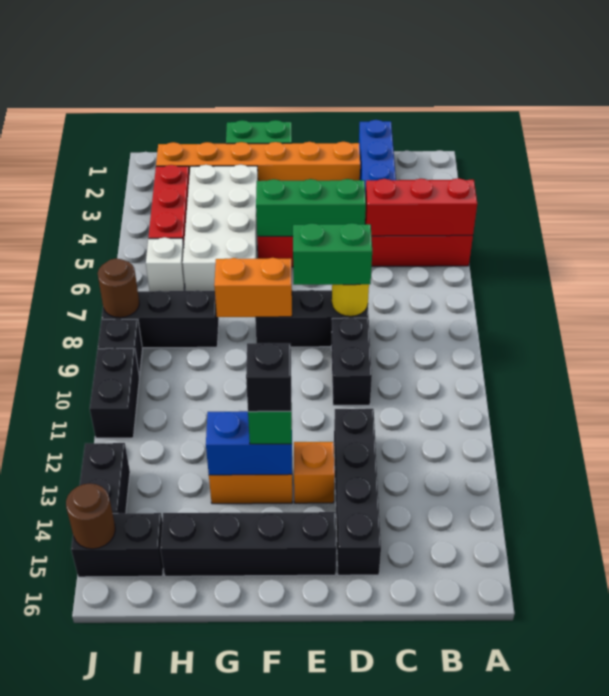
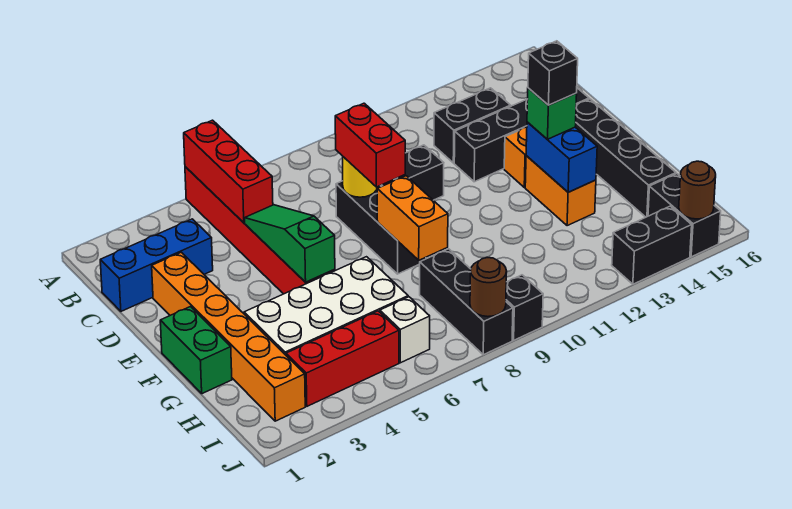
green brick D5:F5 level 2 -> green slope D5:F5 level 2 top F
green brick D8:E8 level 3 -> red brick D8:E8 level 3
black brick J10:J11 level 1 -> black brick C12:C13 level 1

